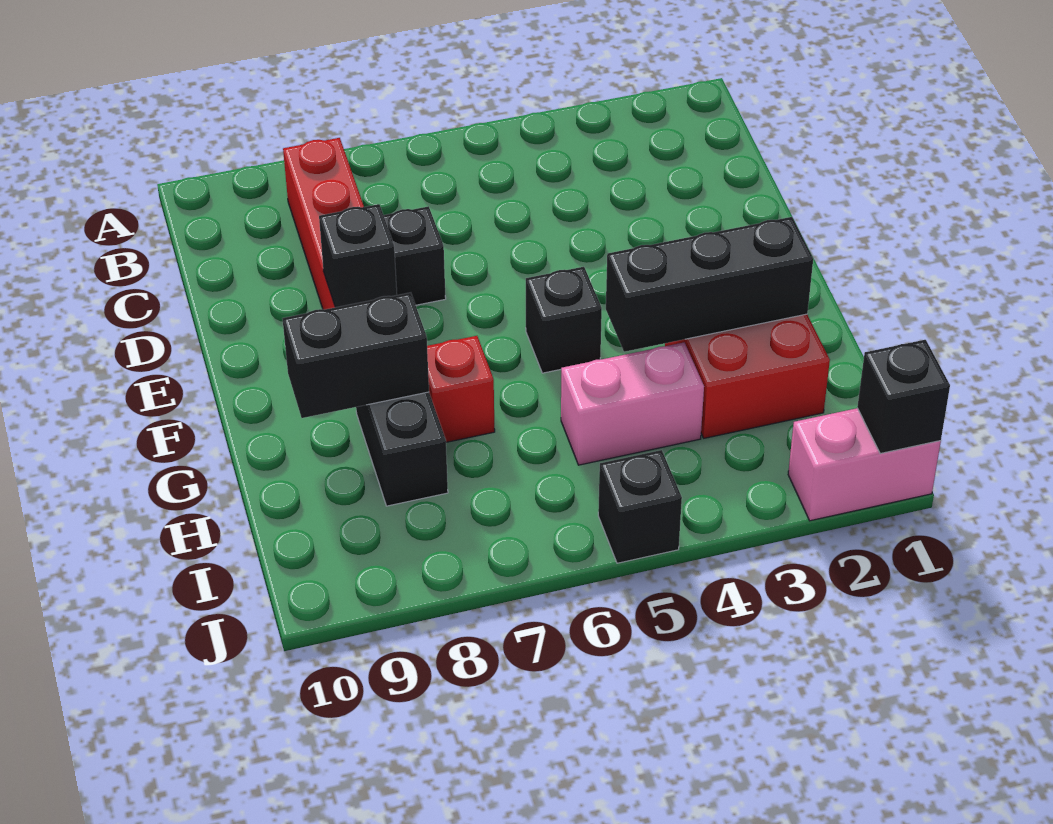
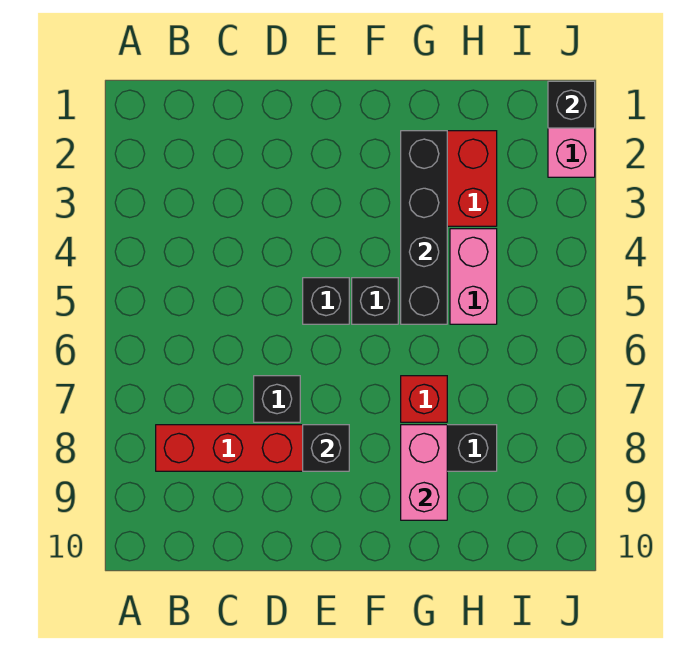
black brick G2:G4 level 2 -> black brick G2:G5 level 2
black brick G8:G9 level 2 -> pink brick G8:G9 level 2
black brick J5 level 1 -> black brick E5 level 1

